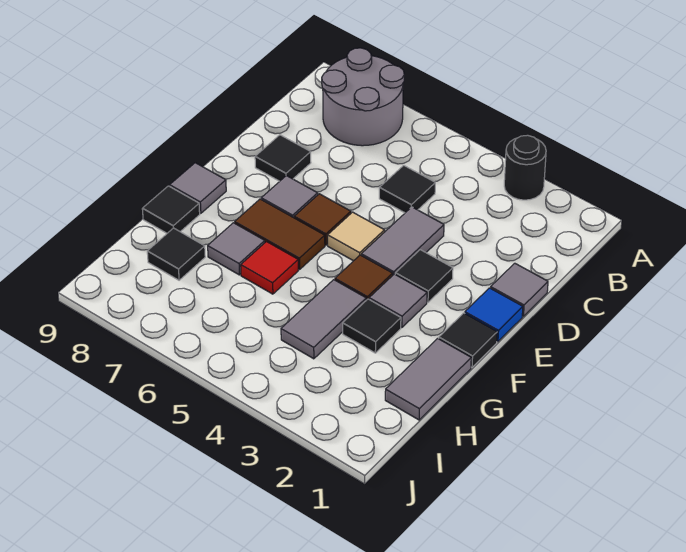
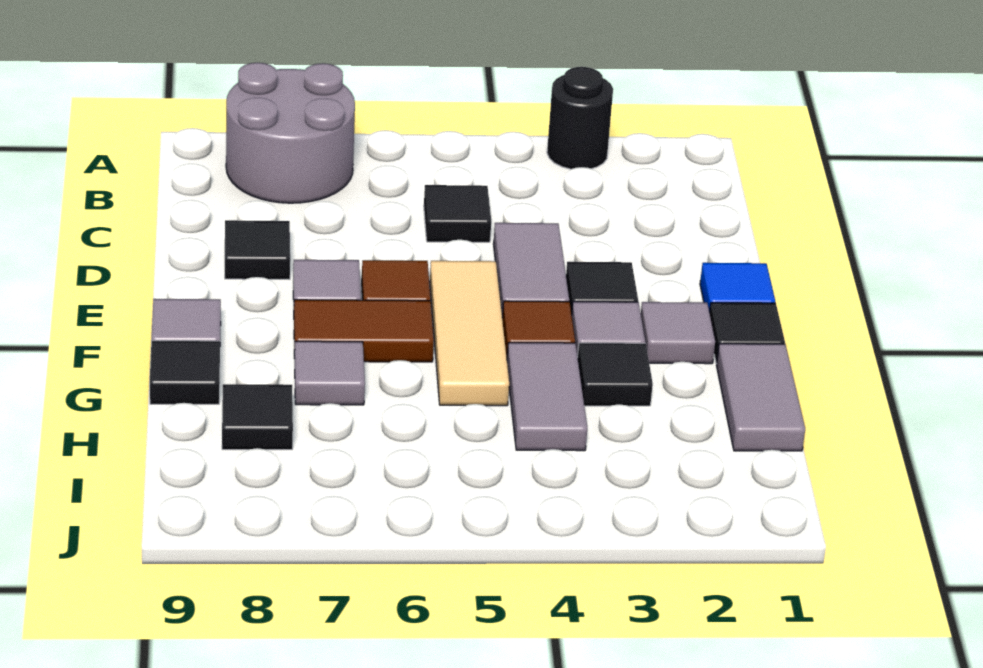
grey tile D1 level 1 -> grey tile F2 level 1
tan tile E5 level 1 -> tan tile E5:G5 level 1
red tile G6 level 1 -> none

